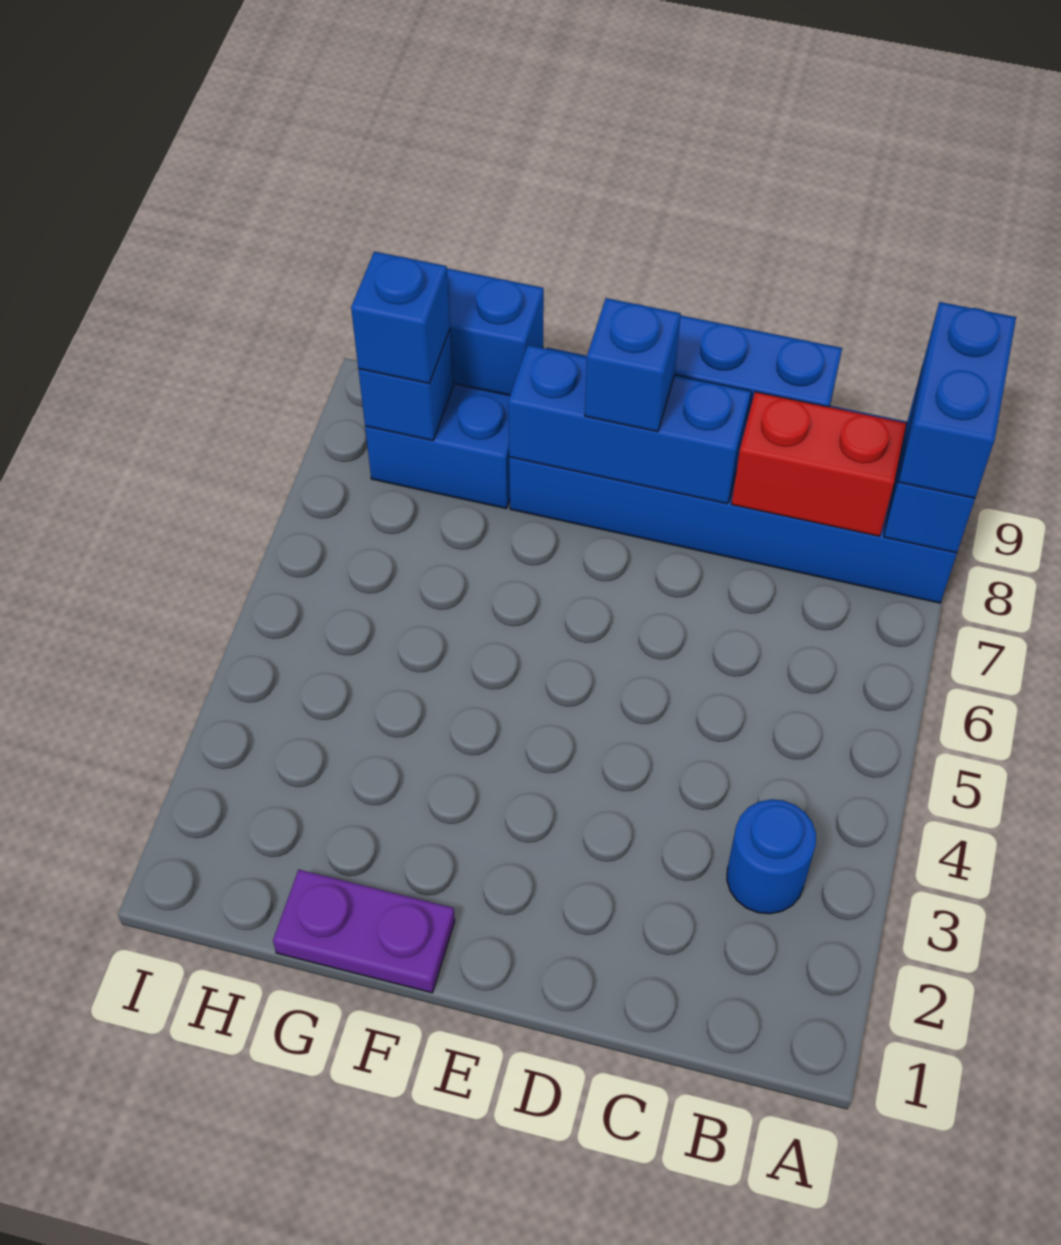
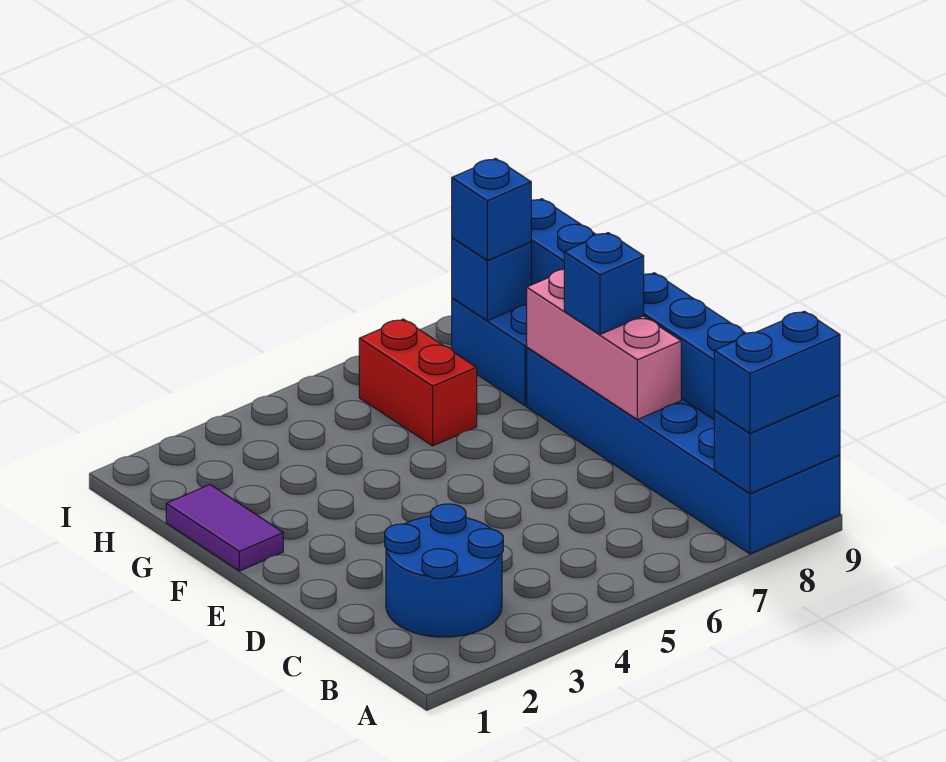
blue round brick B3 level 1 -> blue round brick B2:C3 level 1
red brick B8:C8 level 2 -> red brick G6:H6 level 1
blue brick D8:F8 level 2 -> pink brick D8:F8 level 2
purple plate F1:G1 level 1 -> purple tile F1:G1 level 1

